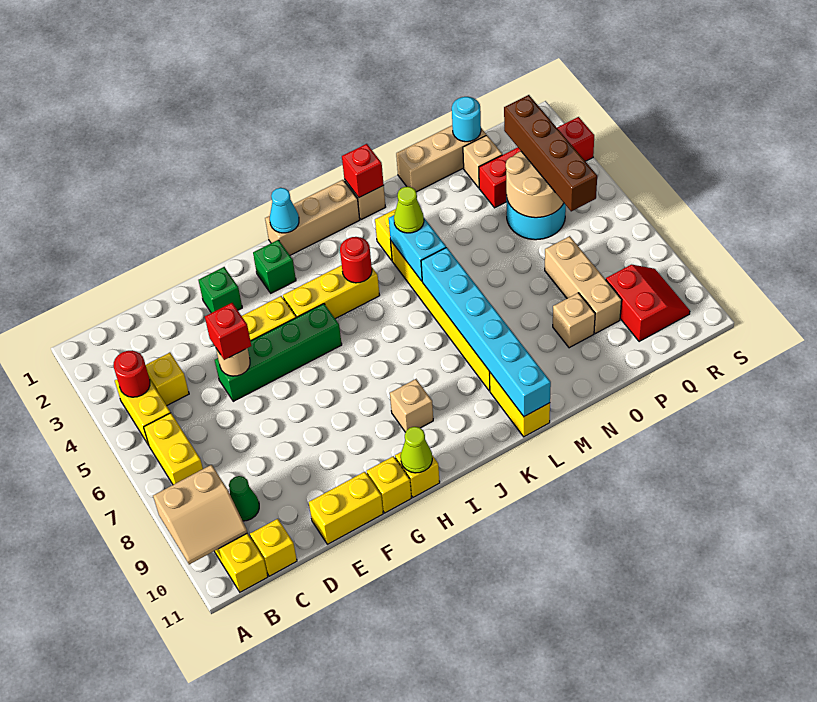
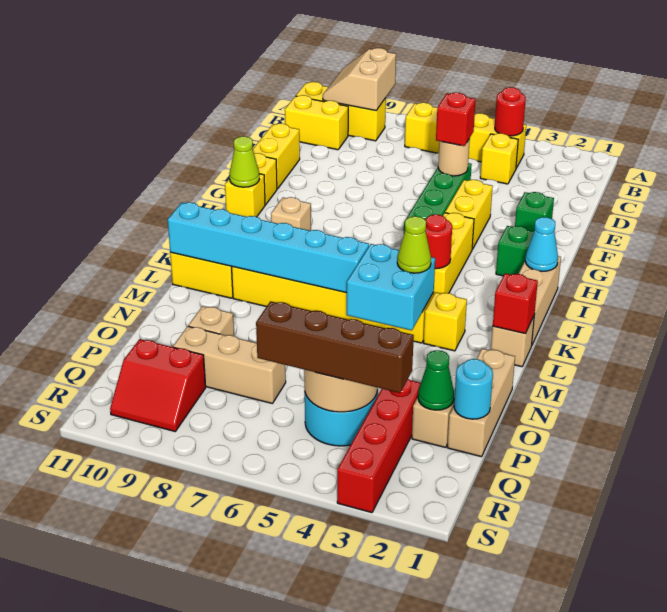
green cone C9 level 1 -> green cone P2 level 2
yellow brick C11 level 1 -> yellow brick C10:C11 level 1
cyan brick L4:L5 level 2 -> cyan brick L4:M5 level 2

